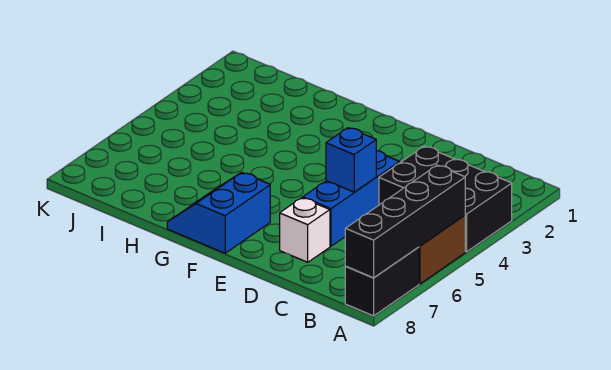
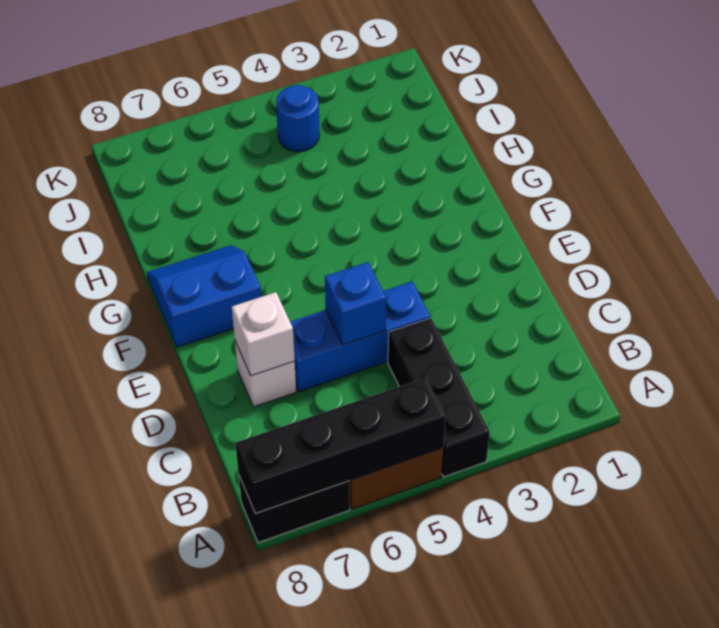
black brick A3:C4 level 1 -> black brick A4:C4 level 1
none -> white brick D7 level 2
none -> blue round brick J4 level 1

